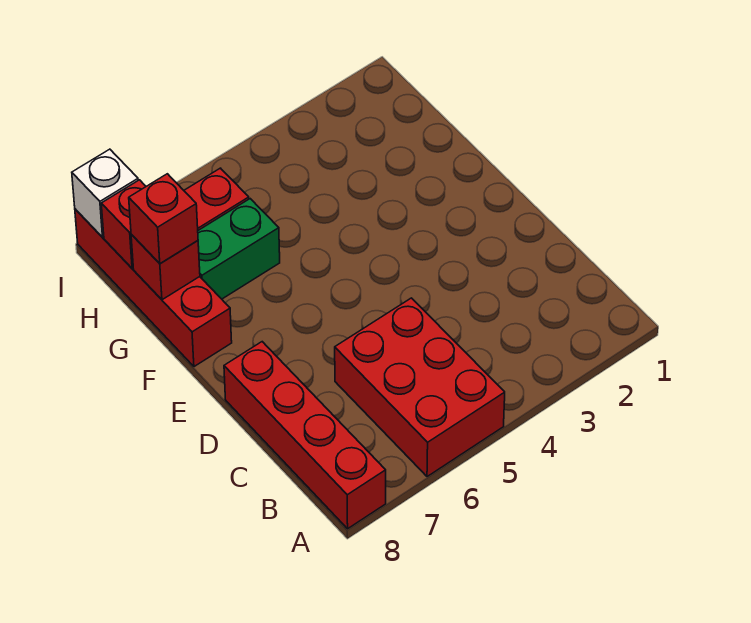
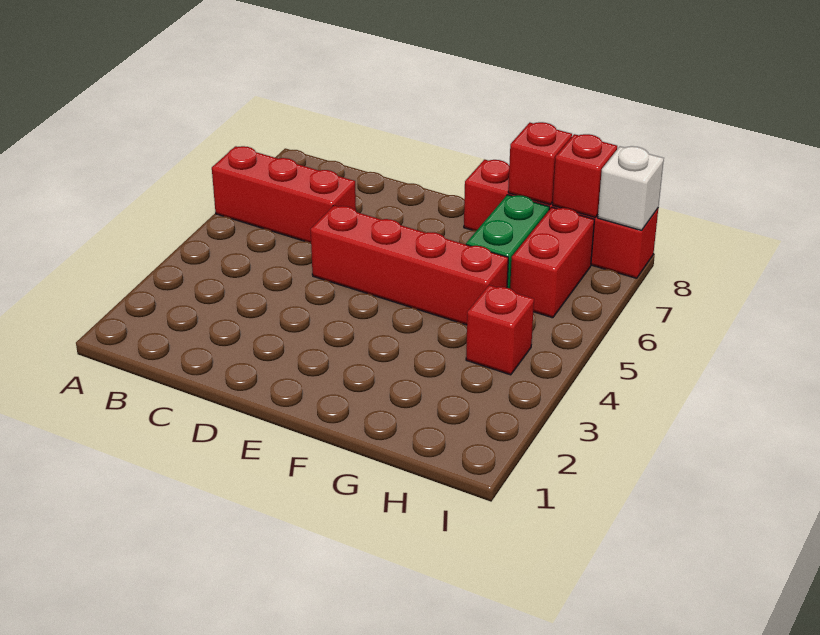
red brick A5:C6 level 1 -> red brick A6:C6 level 1
red brick A8:D8 level 1 -> red brick D5:G5 level 1
red brick G8 level 3 -> red brick H4 level 1

